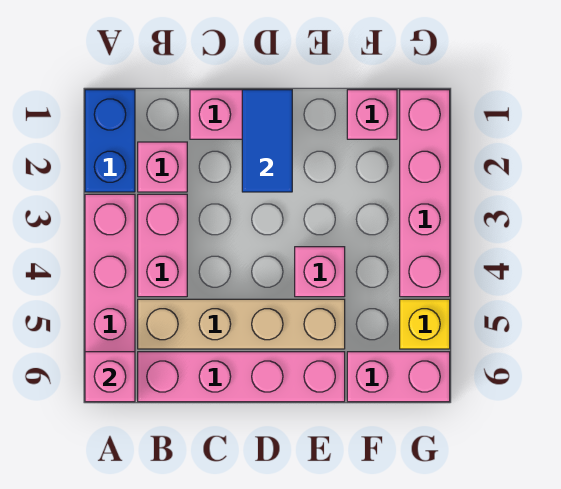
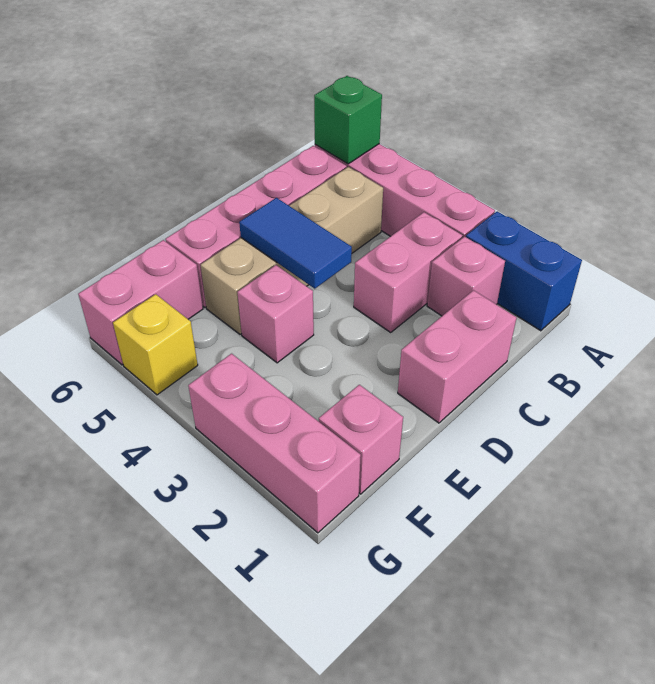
pink brick A6 level 2 -> green brick A6 level 2
pink brick B3:B4 level 1 -> pink brick B3:C3 level 1
blue tile D1:D2 level 2 -> blue tile D4:D5 level 2
pink brick G1:G4 level 1 -> pink brick G1:G3 level 1

